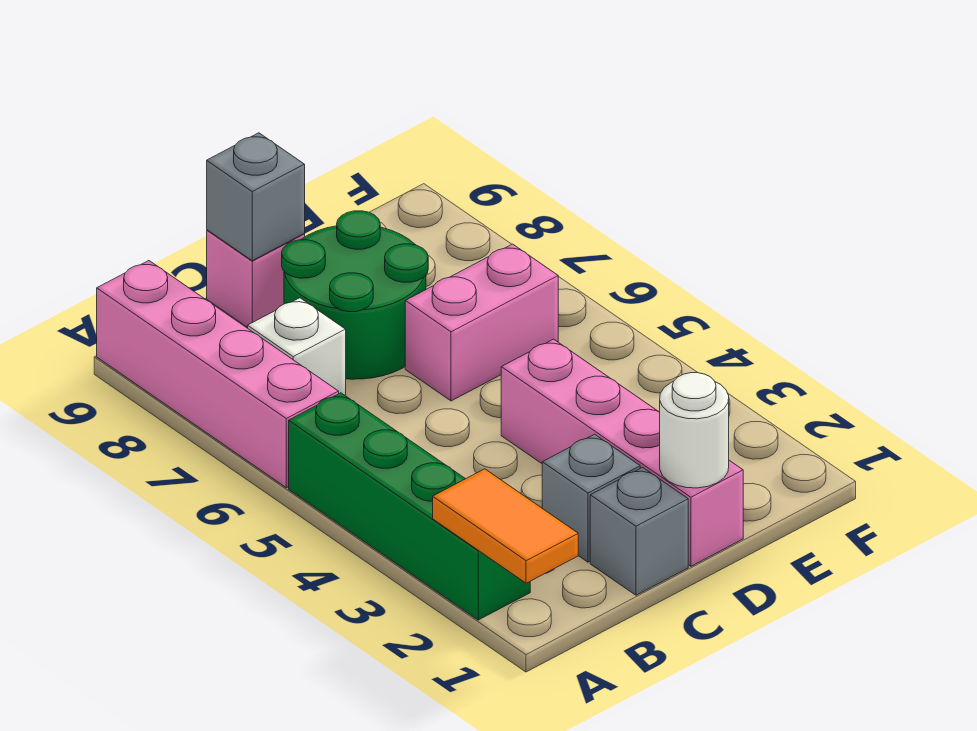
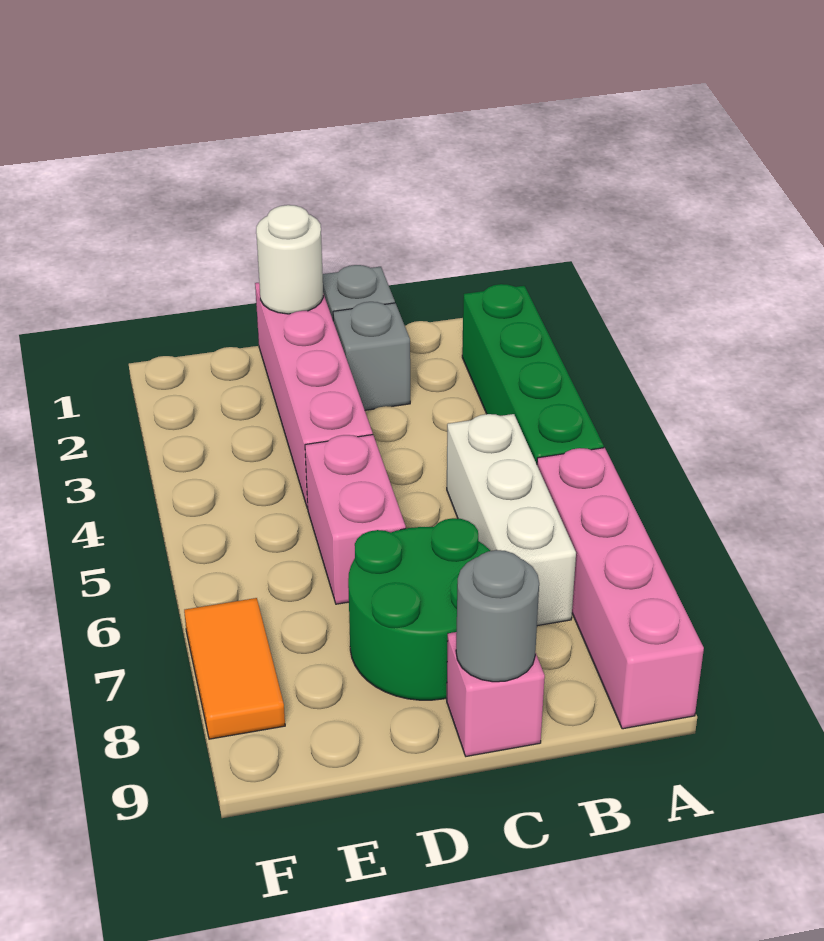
orange tile A1:A2 level 2 -> orange tile F7:F8 level 1
white brick B7 level 1 -> white brick B5:B7 level 1
grey brick C9 level 2 -> grey round brick C9 level 2
pink brick D6:E6 level 1 -> pink brick D5:D6 level 1

